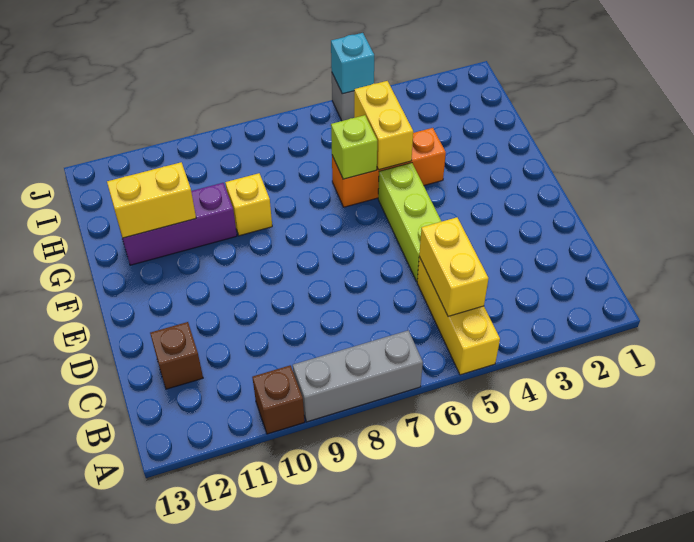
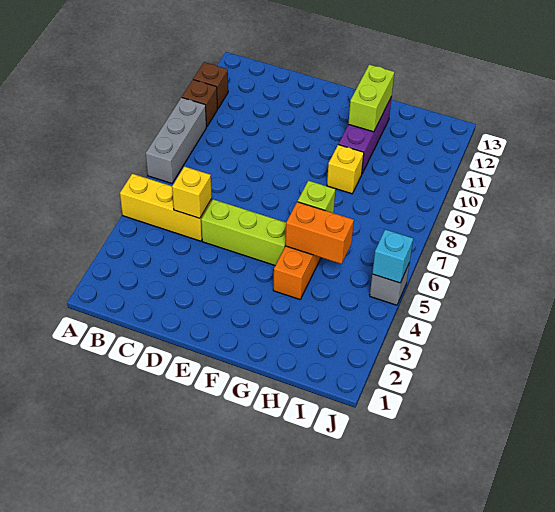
yellow brick B5:C5 level 2 -> yellow brick C5 level 2
brown brick C12 level 1 -> brown brick A11 level 1
yellow brick G5:H5 level 2 -> orange brick G5:H5 level 2
yellow brick G11:G12 level 2 -> lime brick G11:G12 level 2

